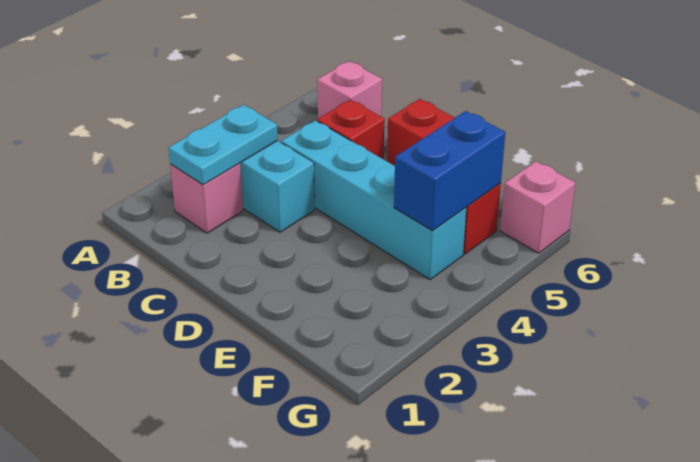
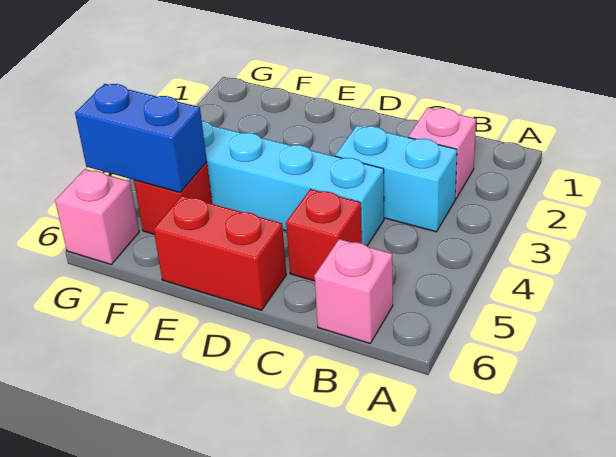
cyan plate B2:B3 level 2 -> none
blue brick F4:F5 level 2 -> blue brick F5:G5 level 2

